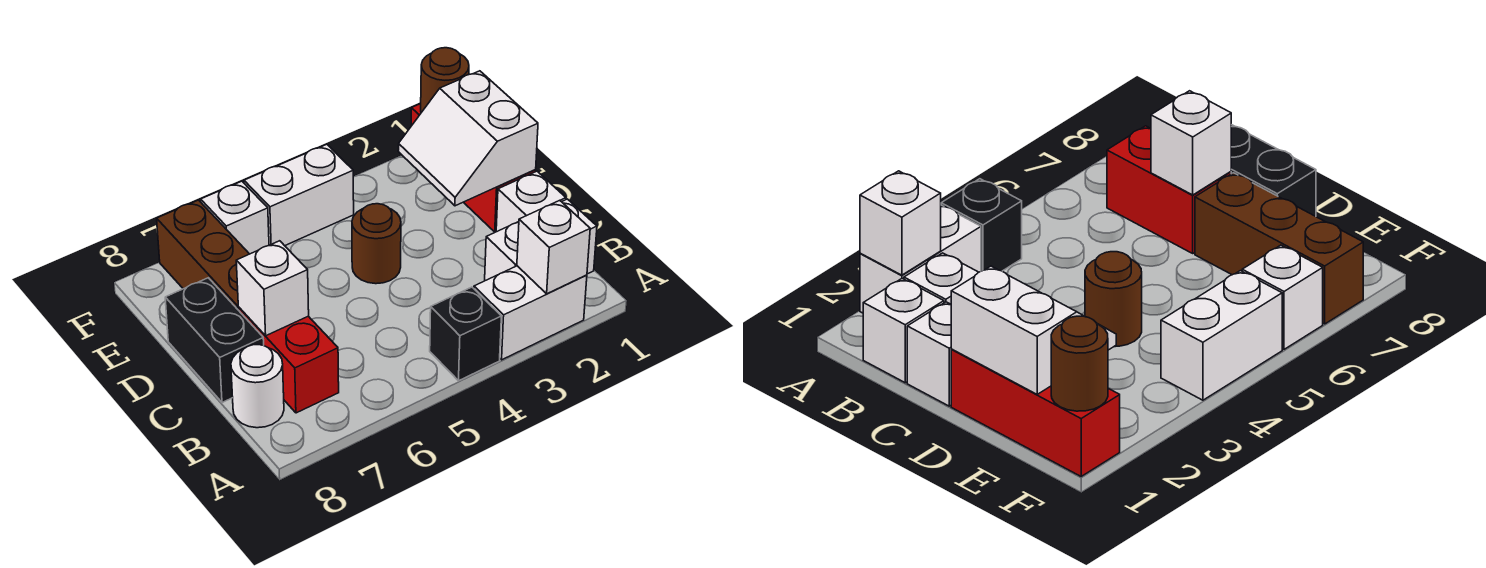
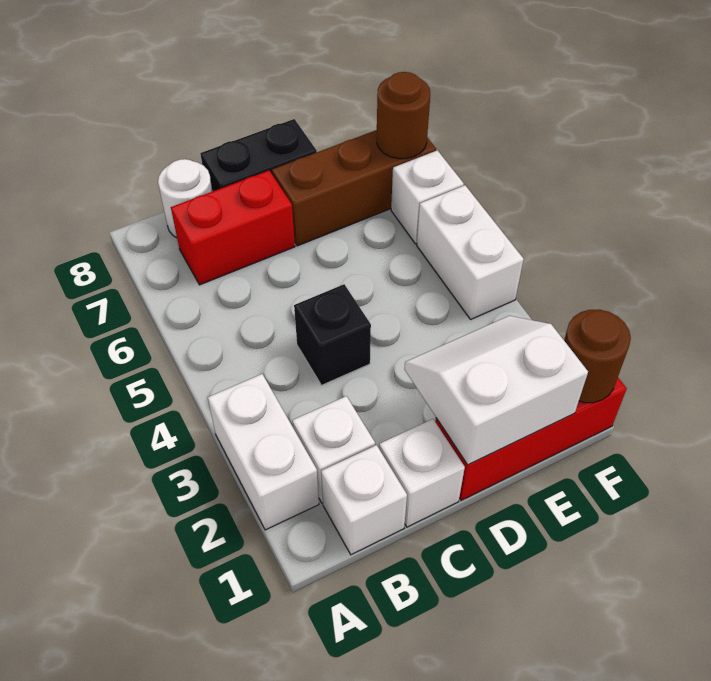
white brick A2 level 2 -> none
black brick A4 level 1 -> black brick C4 level 1
white brick C7 level 2 -> none
brown round brick D4 level 1 -> brown round brick F7 level 2

